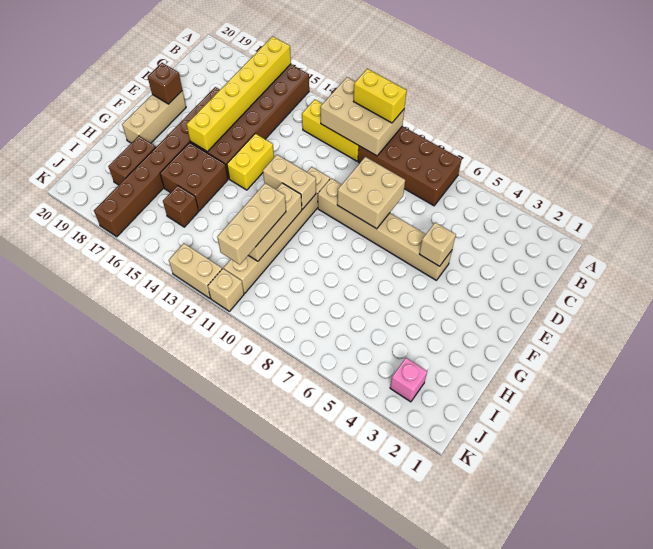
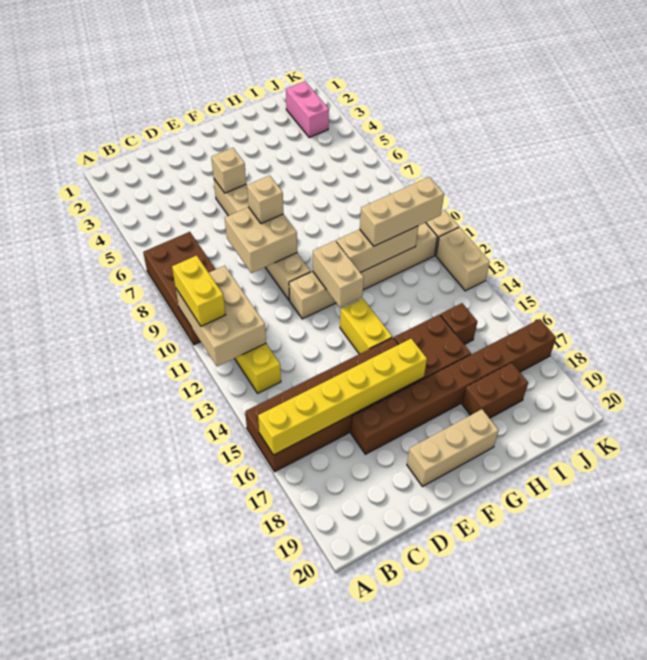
none -> tan brick E8 level 3
yellow brick E14:F14 level 1 -> yellow brick F13:F14 level 1
brown brick E19 level 2 -> none
pink brick J3 level 1 -> pink brick J2:J3 level 1

